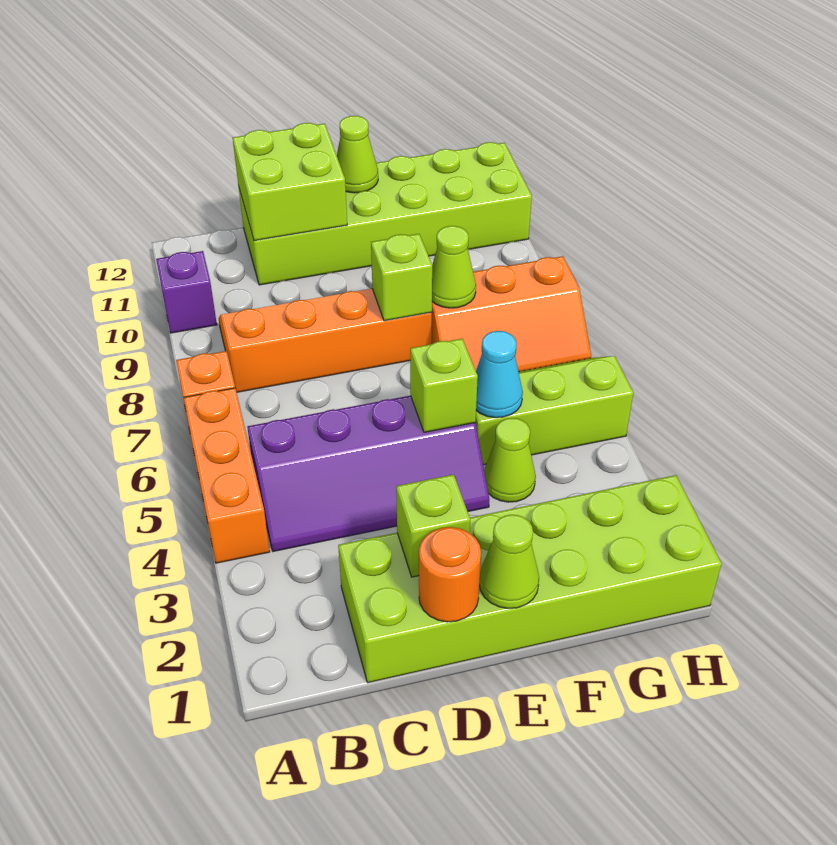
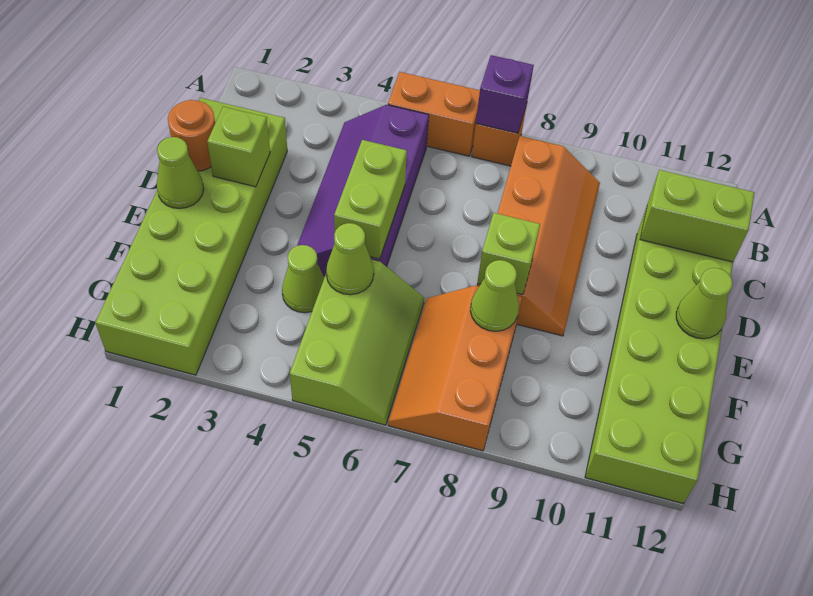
orange brick A4:A6 level 1 -> orange brick A5:A6 level 1
purple brick A10 level 1 -> purple brick A7 level 2
lime brick C11:D12 level 2 -> lime brick C11:C12 level 2
lime brick E5 level 2 -> lime brick D5:E5 level 2
cyan cone F5 level 2 -> lime cone F5 level 2

